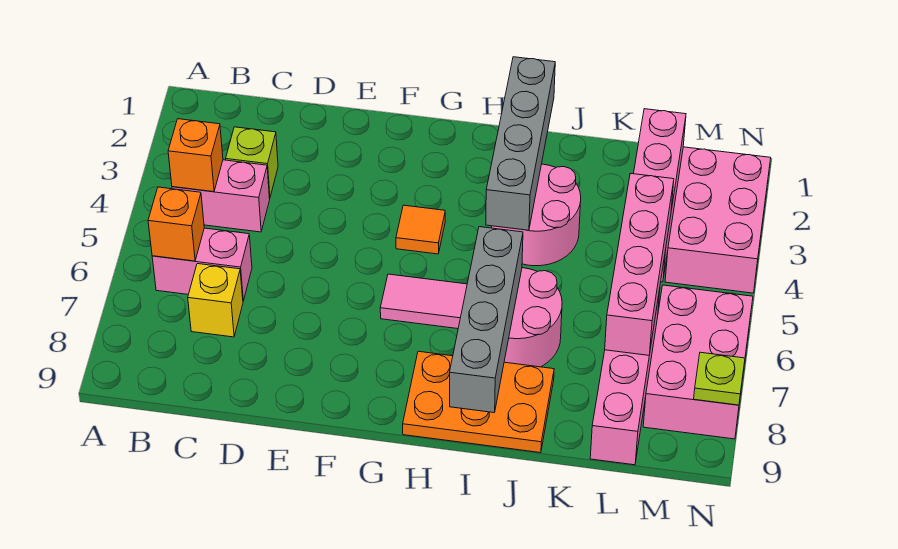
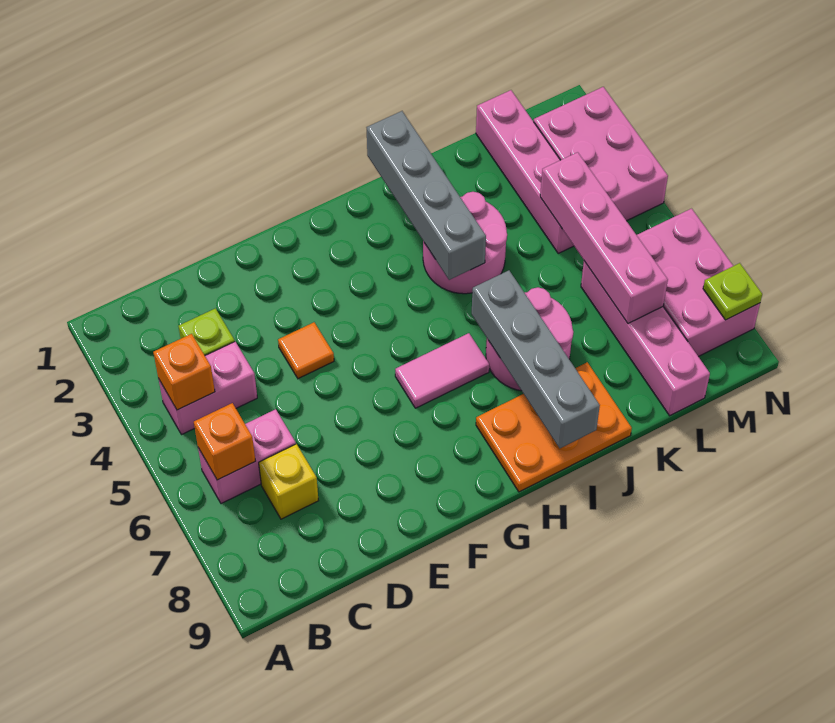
orange tile G4 level 1 -> orange tile E4 level 1

